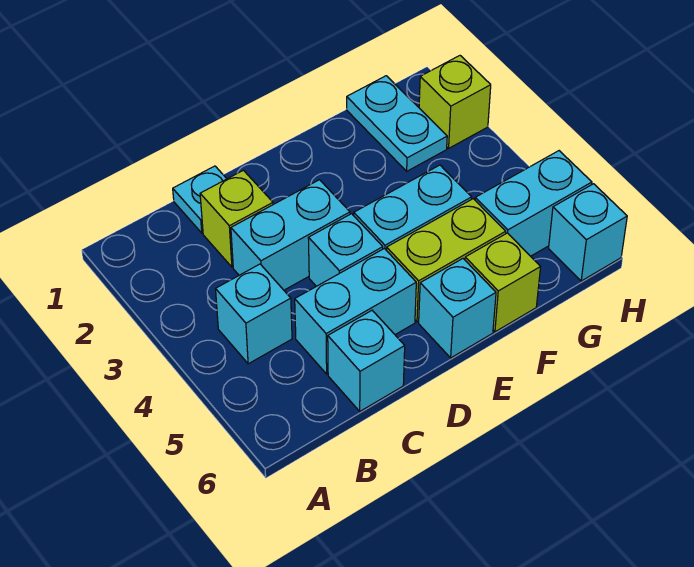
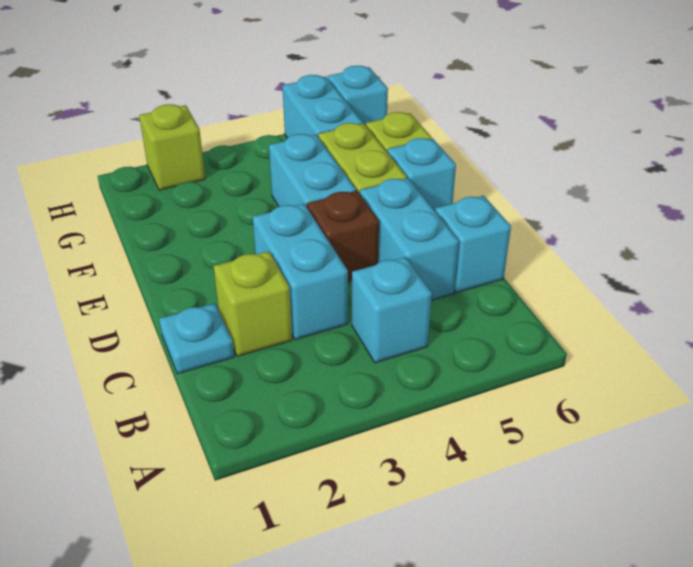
cyan brick D4 level 1 -> brown brick D4 level 1
cyan plate G1:G2 level 1 -> none

